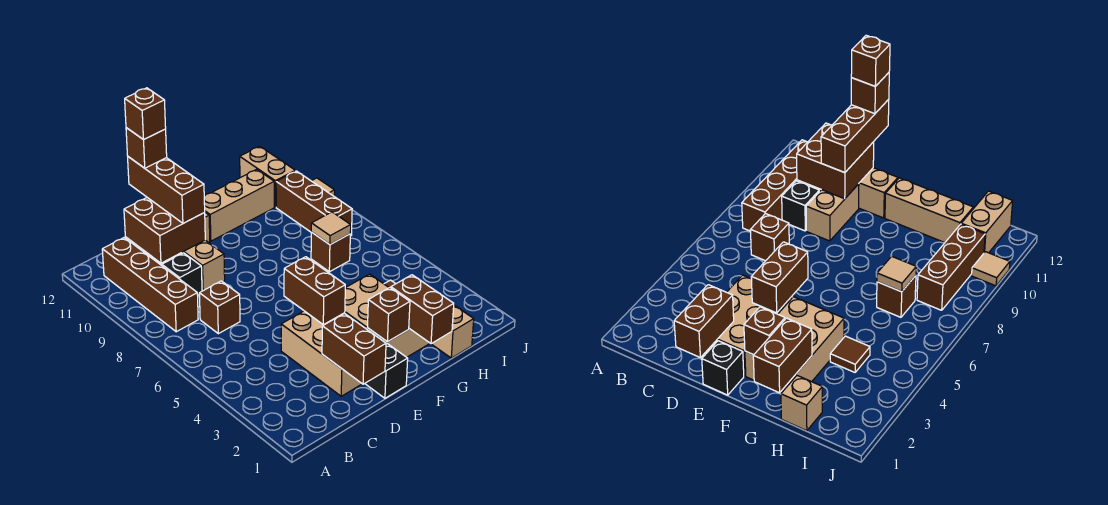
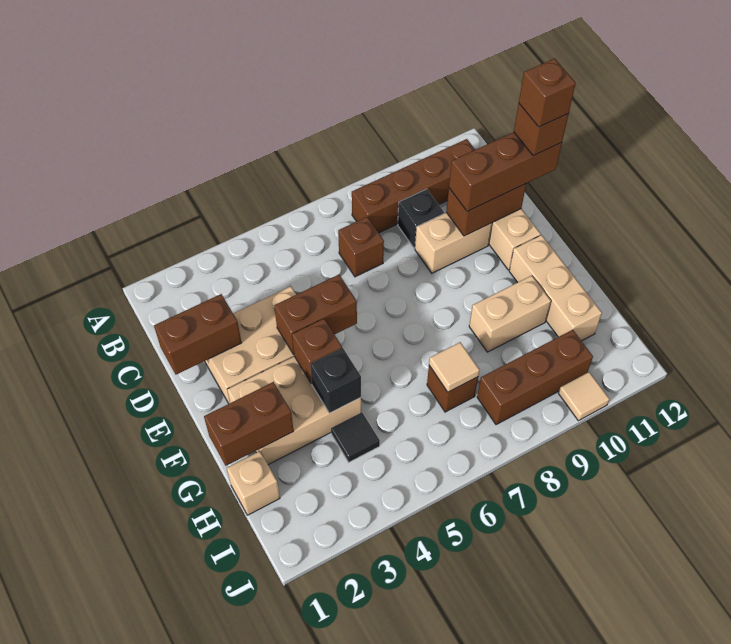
brown brick C10:D11 level 2 -> brown brick D10:D11 level 2
black brick E1 level 1 -> black brick G4 level 2
brown brick F2 level 2 -> brown brick F4 level 2
brown tile H4 level 1 -> black tile H4 level 1
tan brick I11:I12 level 1 -> tan brick G9:G10 level 1

